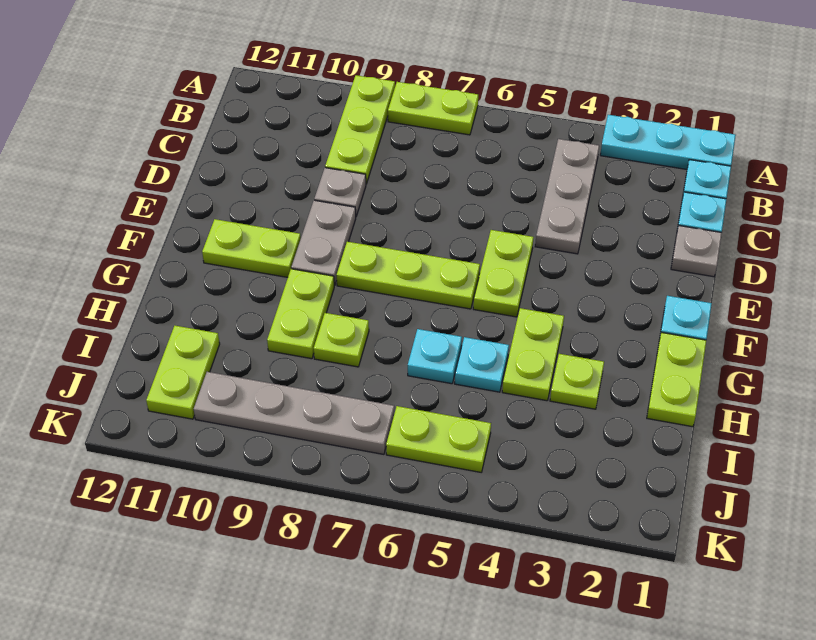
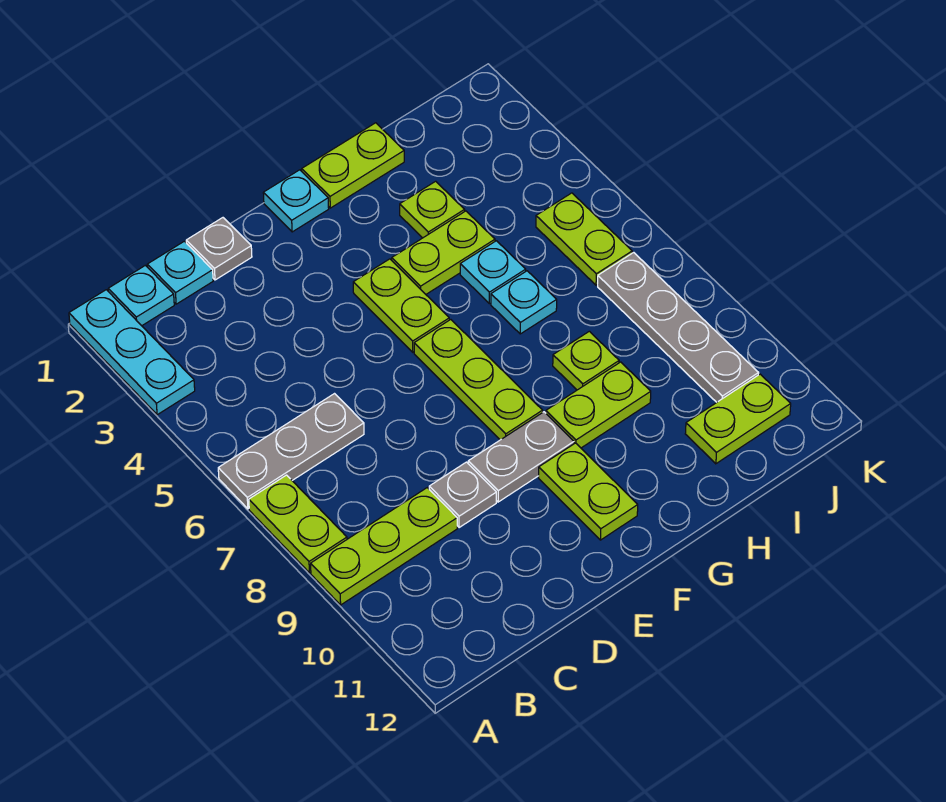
grey plate B4:D4 level 1 -> grey plate A6:C6 level 1
lime plate E5:F5 level 1 -> lime plate F4:F5 level 1

